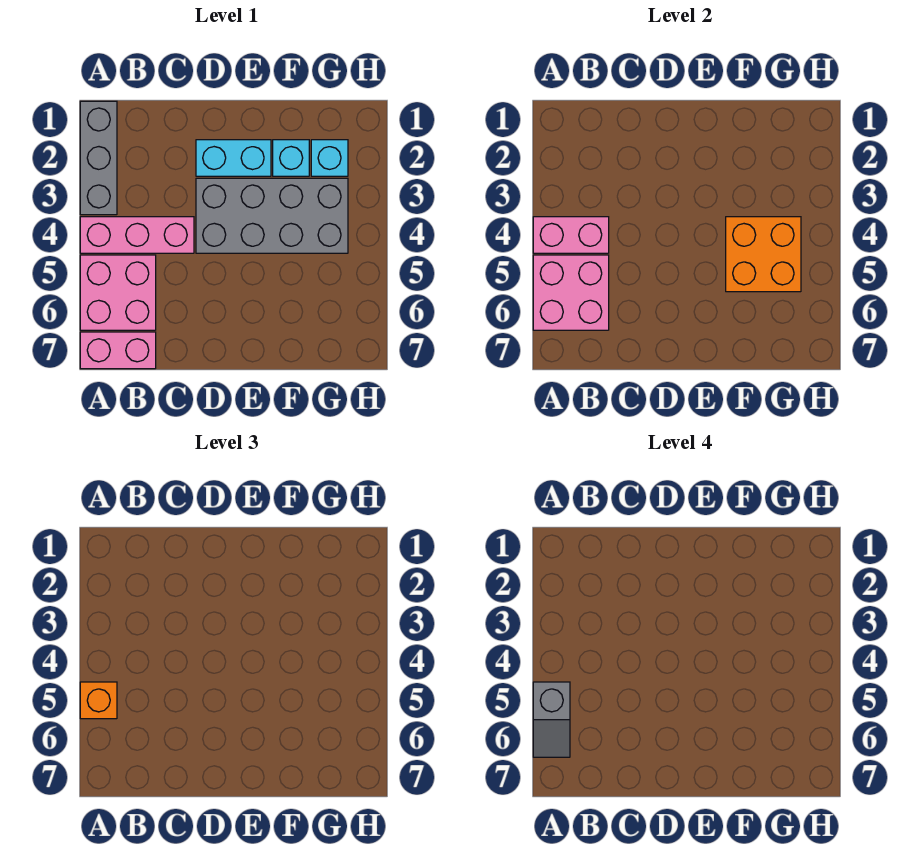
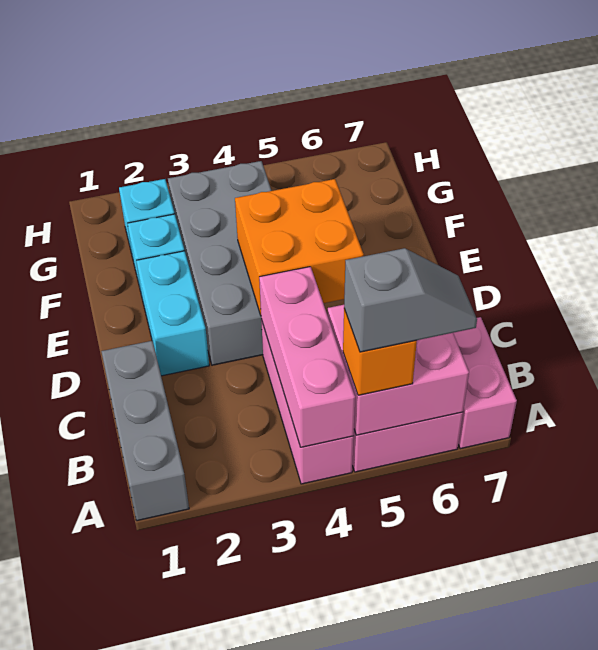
grey brick A1:A3 level 1 -> grey brick A1:C1 level 1
pink brick A4:B4 level 2 -> pink brick A4:C4 level 2
orange brick F4:G5 level 2 -> orange brick D4:E5 level 2

